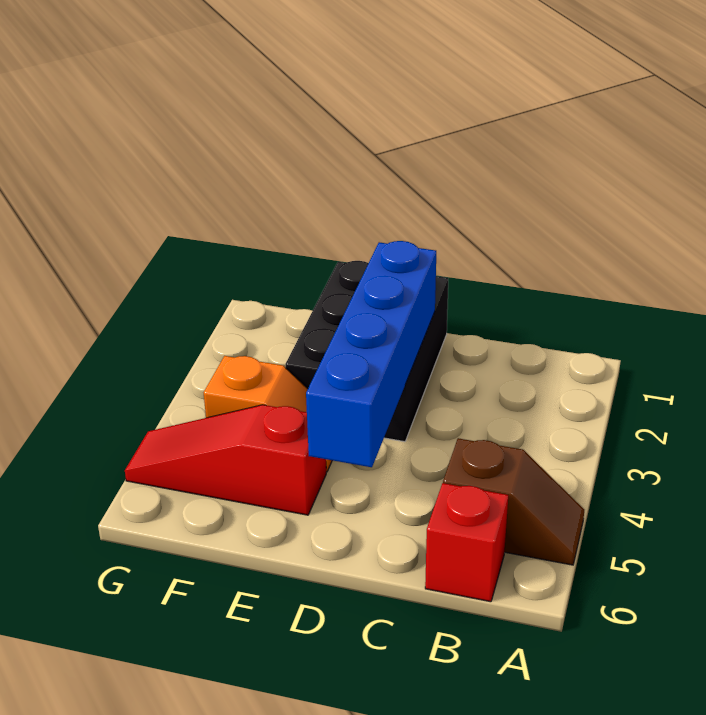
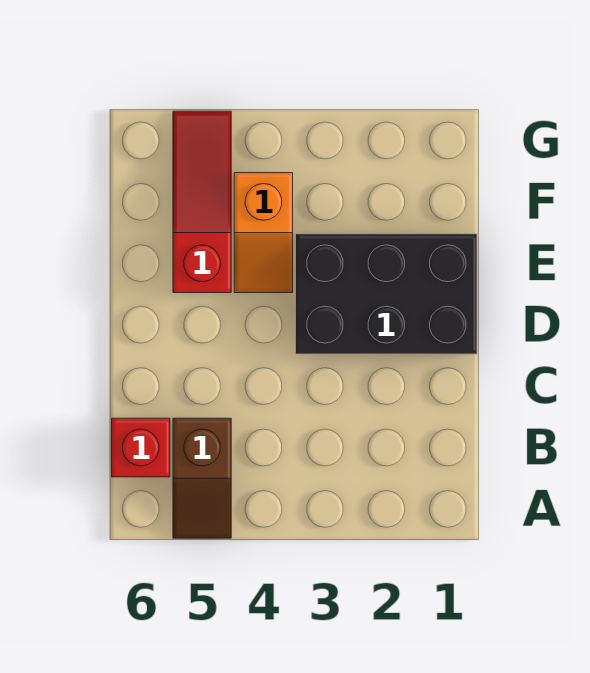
blue brick D2:D5 level 2 -> none

